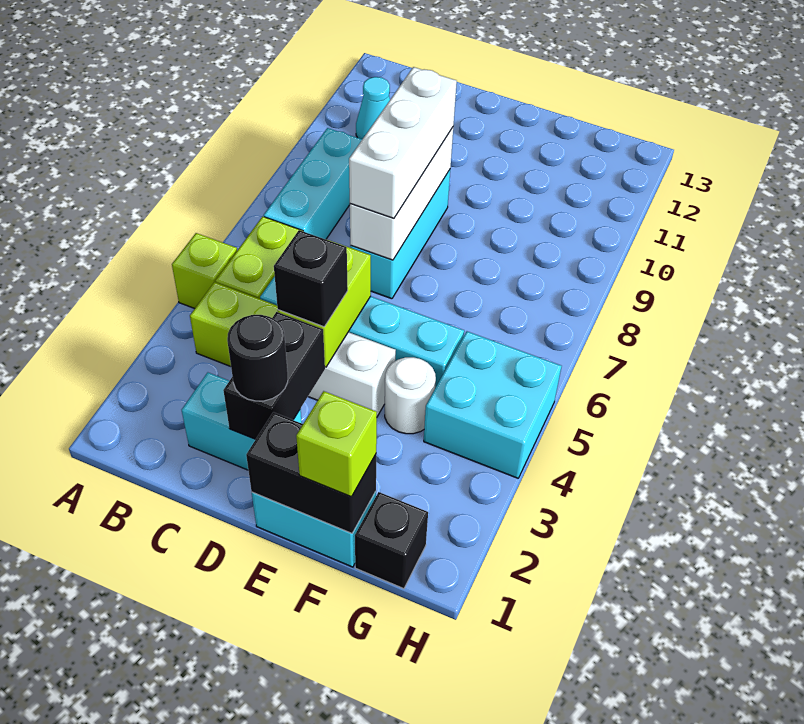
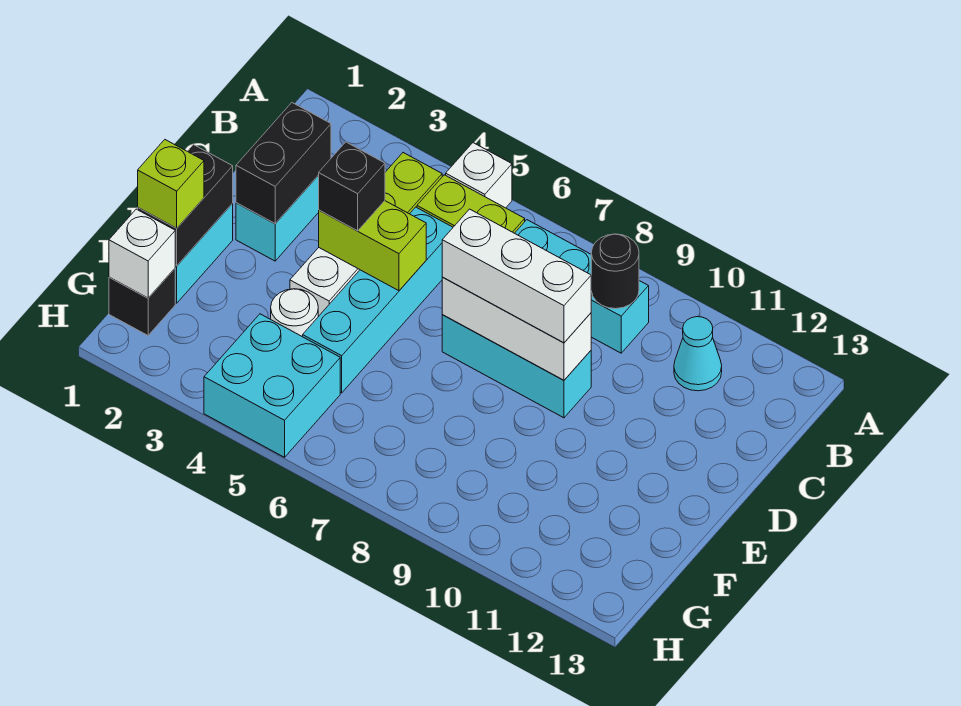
lime brick A5 level 1 -> white brick A5 level 1
black brick D2:D3 level 2 -> black brick C2:D2 level 2
black round brick D2 level 3 -> black round brick B9 level 2
none -> white brick G1 level 2

